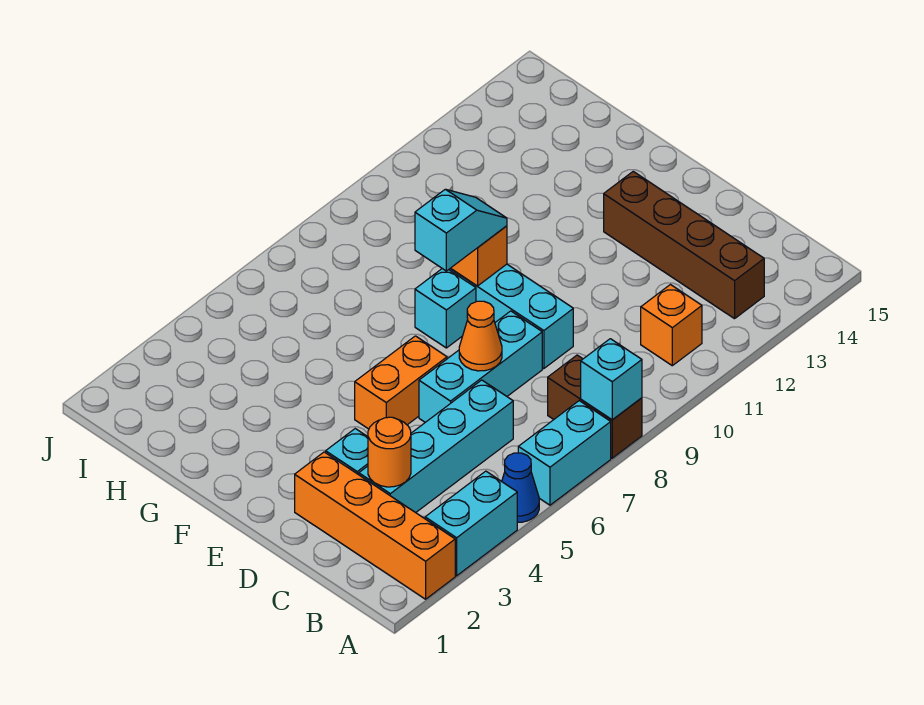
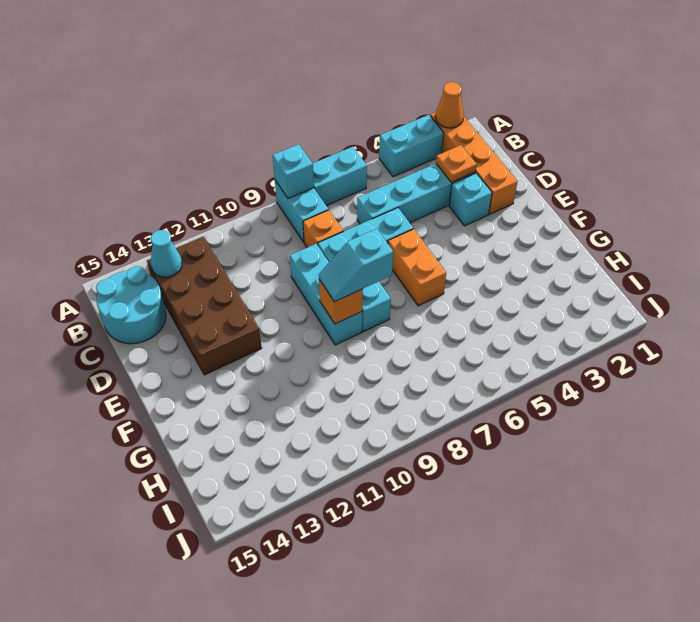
blue cone A5 level 1 -> none
brown brick A8:B8 level 1 -> cyan brick A8:B8 level 1
orange brick B11 level 1 -> orange brick C8 level 1
brown brick B13:E13 level 1 -> brown brick B12:E13 level 1
none -> cyan cone B13 level 2
none -> cyan round brick B14:C15 level 1
orange round brick C3 level 2 -> orange plate C3 level 2
orange cone D7 level 2 -> orange cone A2 level 2
orange brick E5:E6 level 1 -> orange brick E6:F6 level 1

